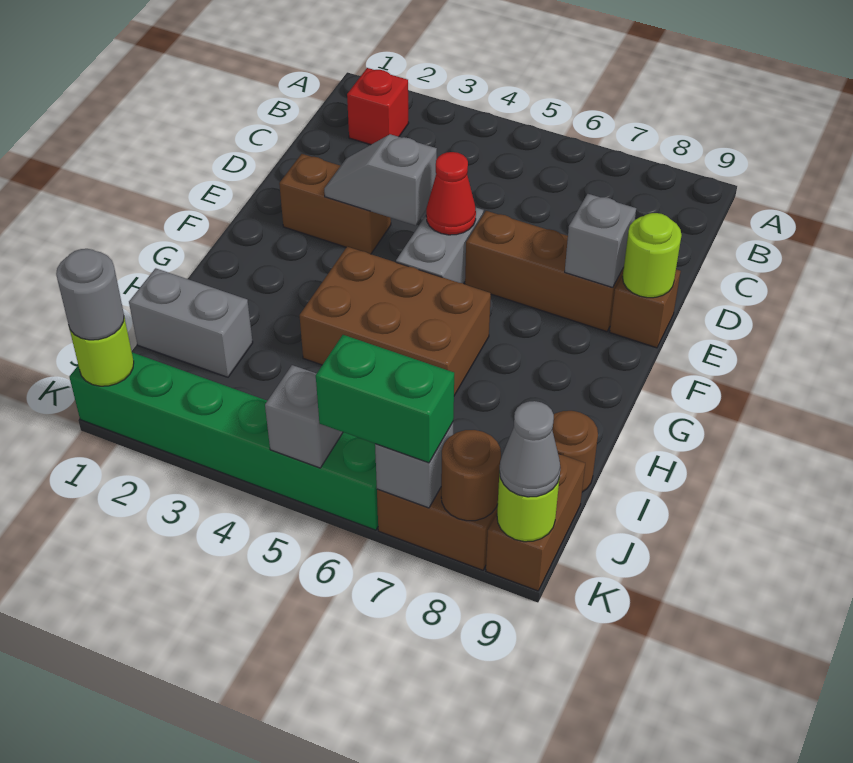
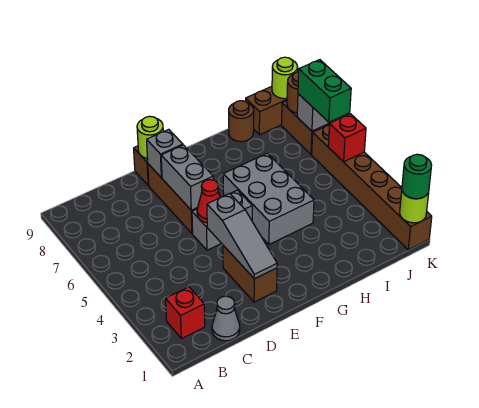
grey slope E3:E4 level 2 top 4 -> grey slope E2:E4 level 2 top 4
brown brick G4:H6 level 1 -> grey brick G4:H6 level 1
grey brick I1:I2 level 1 -> grey brick E6:E7 level 2
green brick K1:K6 level 1 -> brown brick K1:K6 level 1
grey round brick K1 level 3 -> green round brick K1 level 3
grey brick K5 level 2 -> red brick K5 level 2
grey cone K9 level 3 -> grey cone C1 level 1

